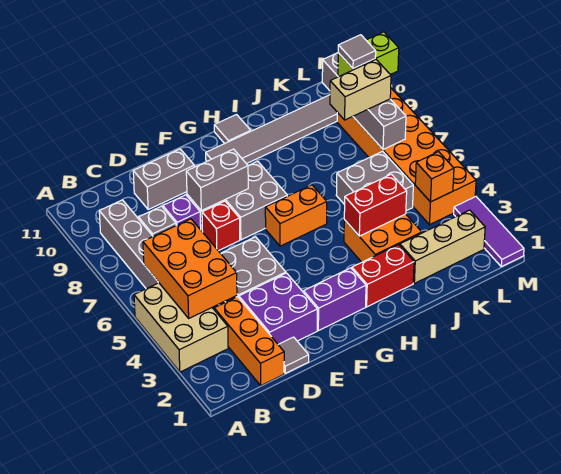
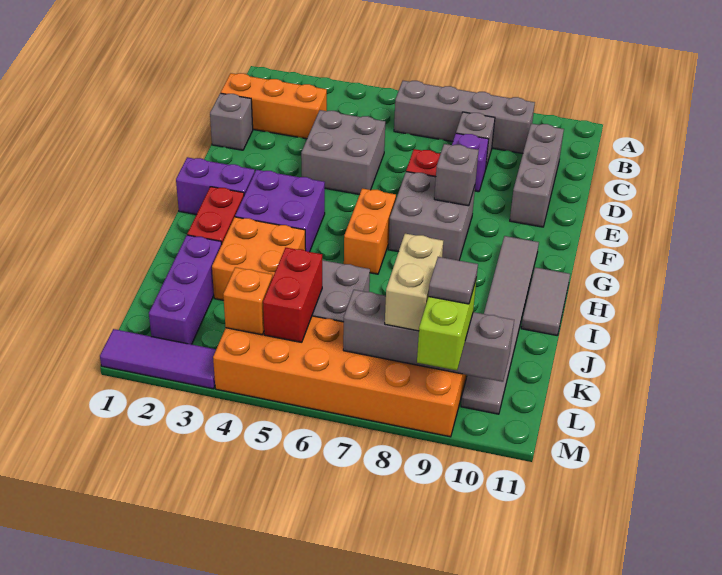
tan brick A3:B5 level 1 -> none
orange brick B4:C6 level 2 -> none
grey tile D1 level 1 -> grey brick D1 level 1
purple brick D2:E3 level 1 -> purple brick G3:H4 level 1
grey brick D10:E10 level 1 -> grey brick C10:E10 level 1
grey brick E8:F8 level 2 -> grey brick F8 level 2
purple brick F2:G2 level 1 -> purple brick G1:G2 level 1
grey tile H11 level 1 -> grey tile H11:I11 level 1
red brick I4:J4 level 2 -> red brick K5:L5 level 2
tan brick J2:L2 level 1 -> purple brick J2:L2 level 1

